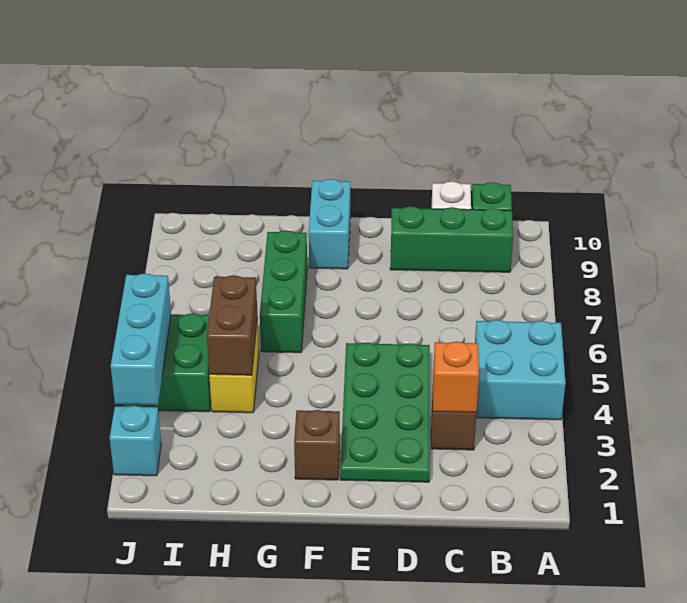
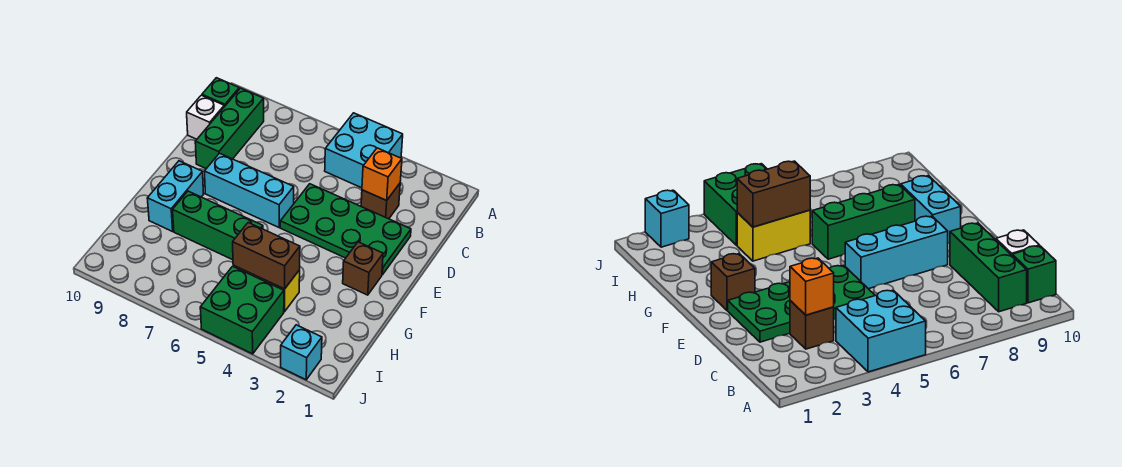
cyan brick F9:F10 level 1 -> cyan brick F9:G9 level 1
cyan brick J3:J5 level 2 -> cyan brick E6:E8 level 1

